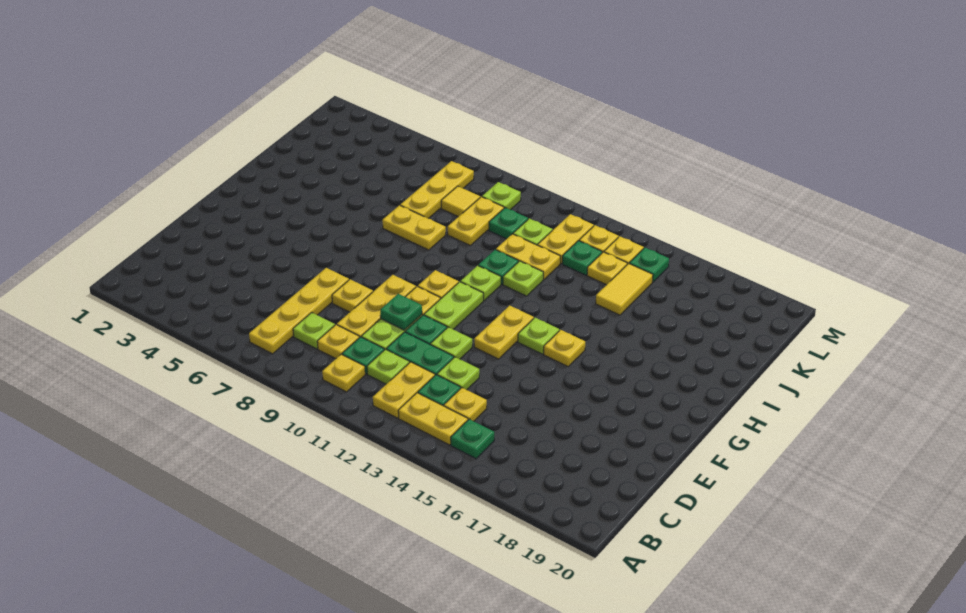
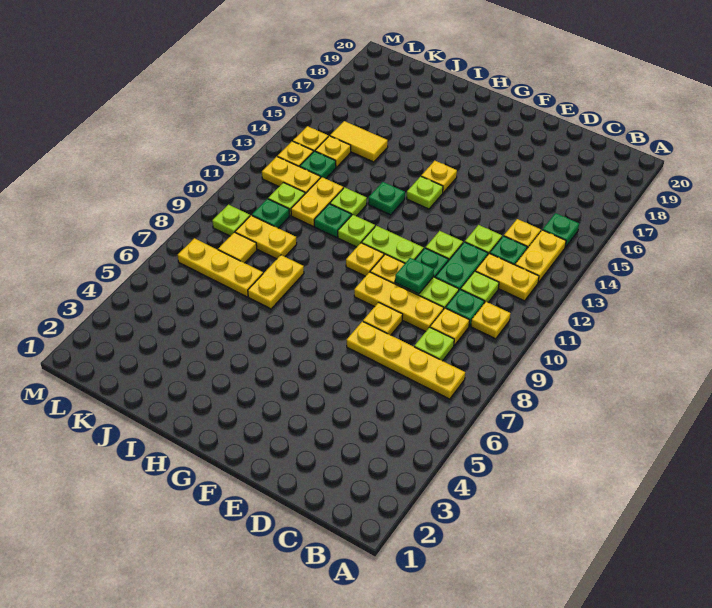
yellow plate F13:G13 level 1 -> none
green plate L15 level 1 -> green plate H13 level 1

